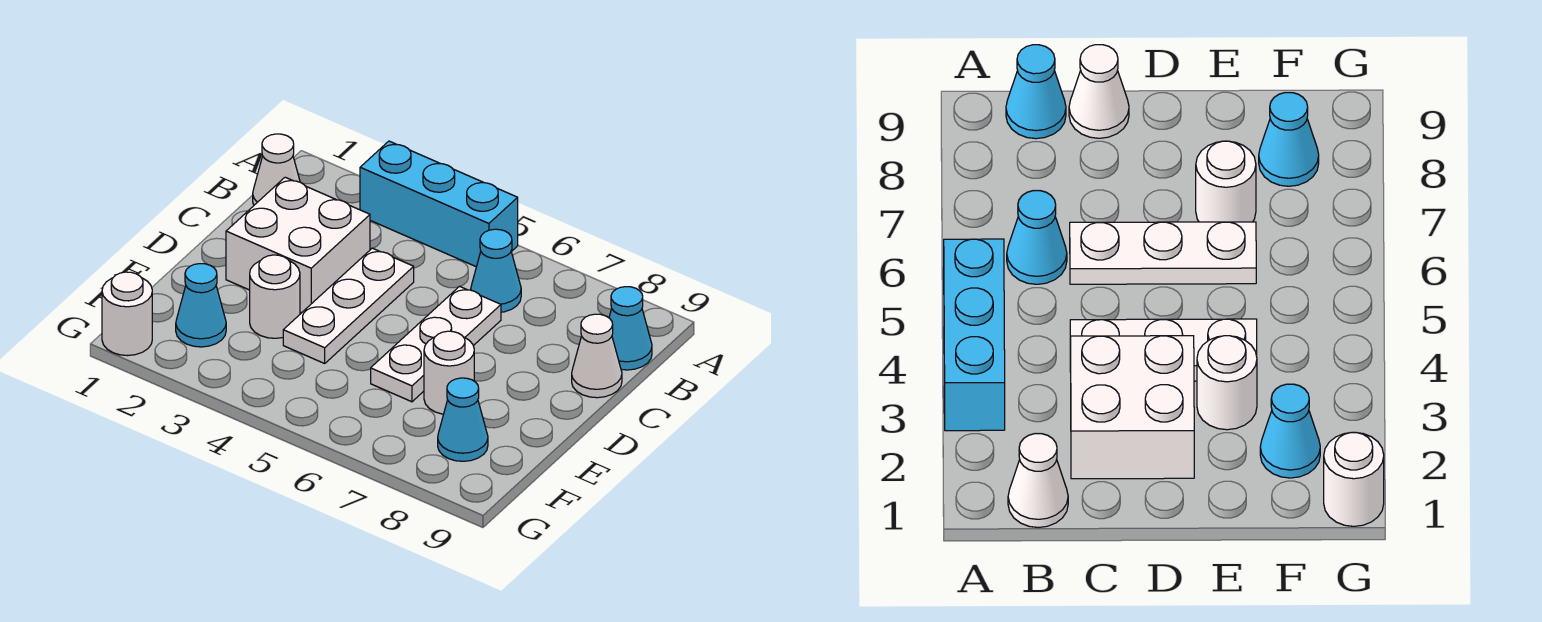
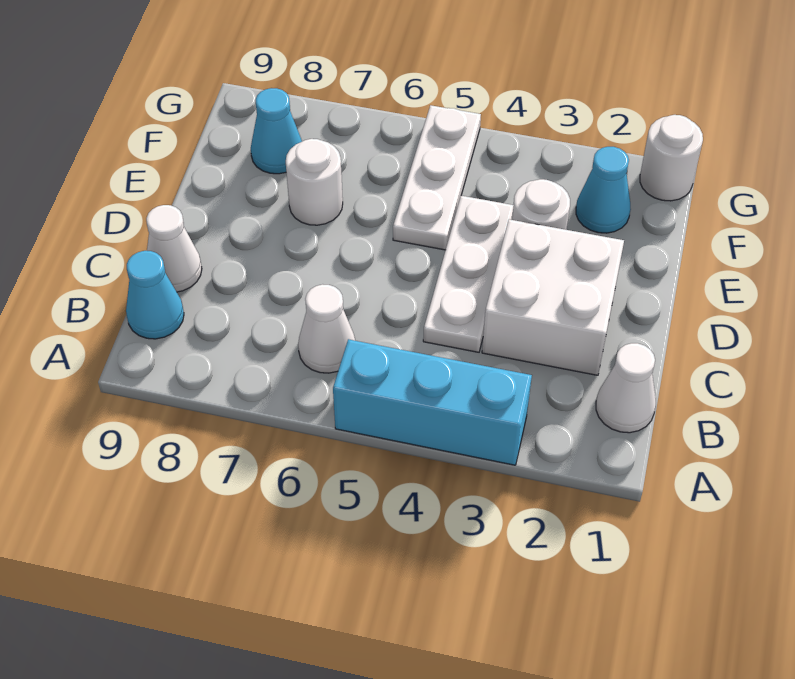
cyan cone B6 level 1 -> white cone B6 level 1
white plate C6:E6 level 1 -> white plate E5:G5 level 1

